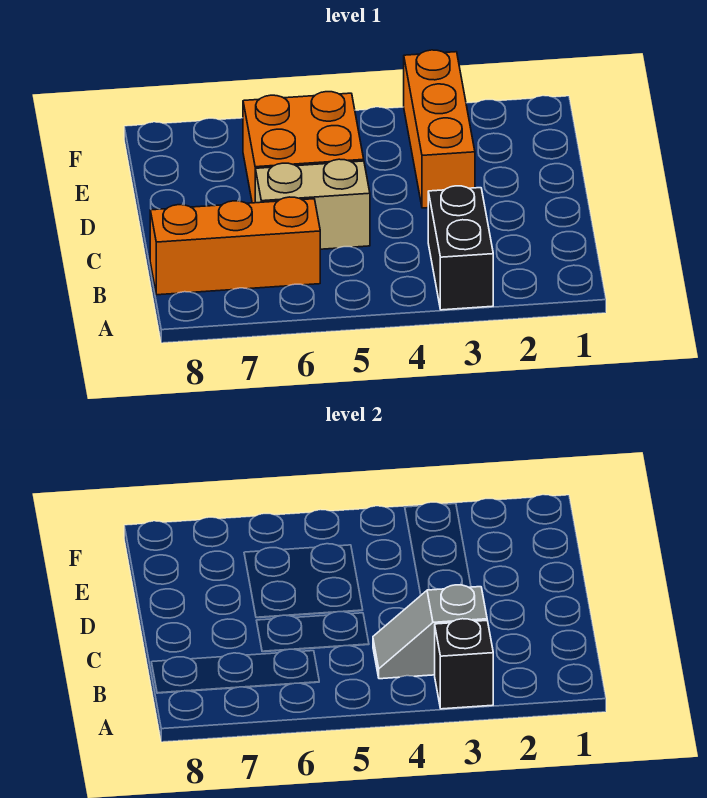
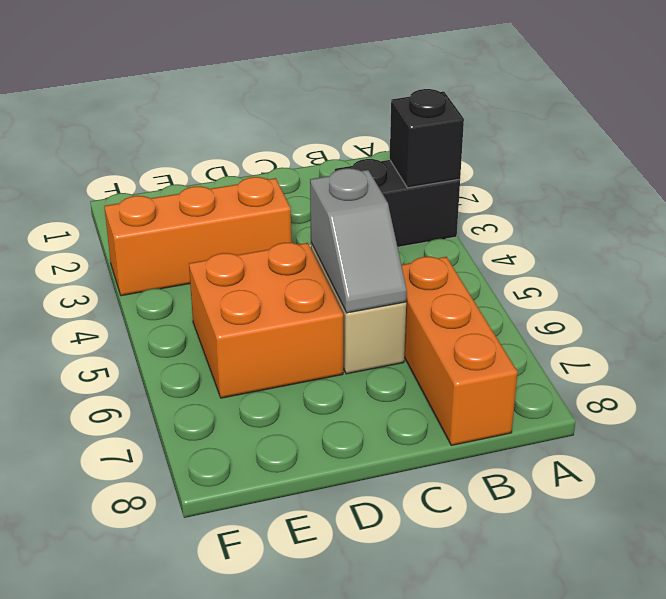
grey slope B3:B4 level 2 top 3 -> grey slope C5:C6 level 2 top 5

